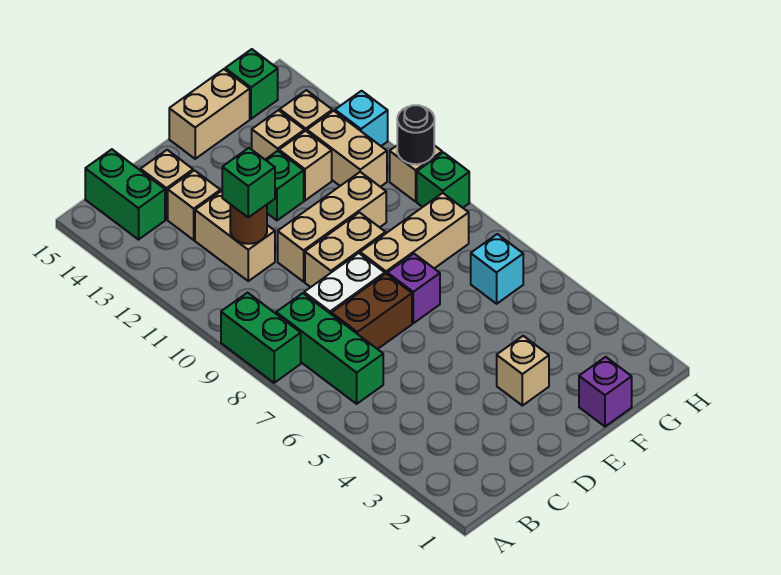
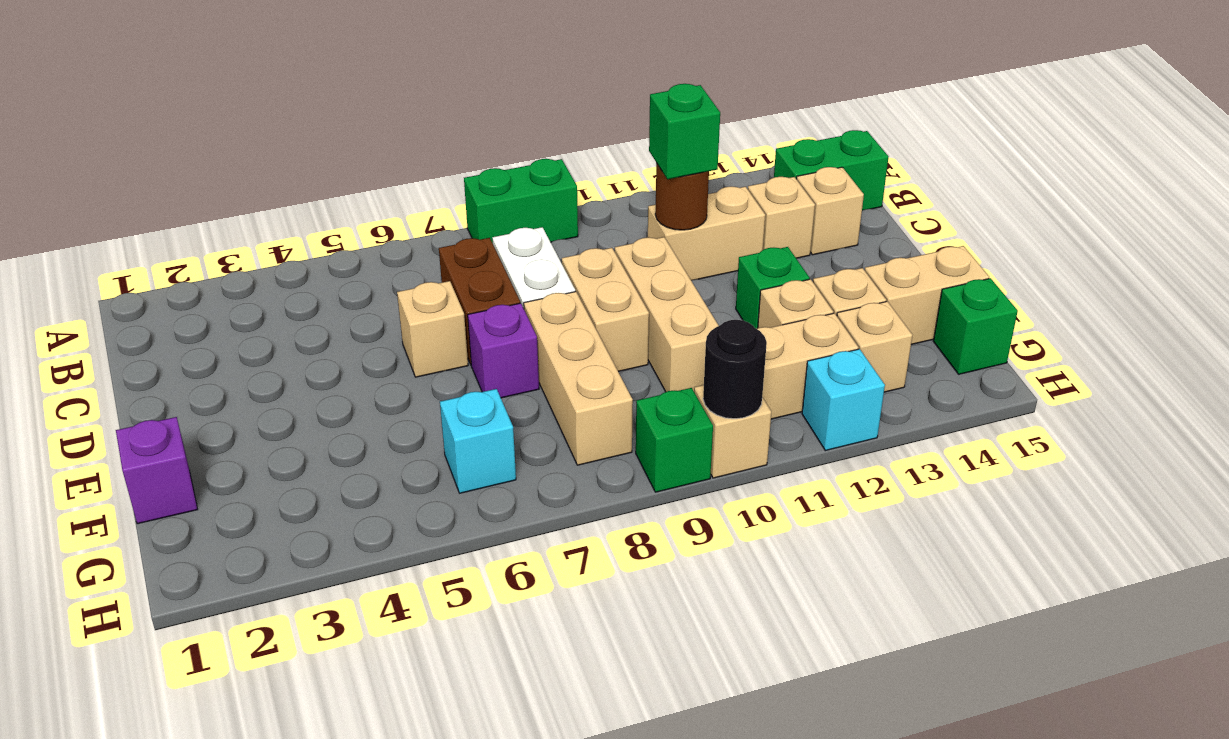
green brick B6:B8 level 1 -> none
tan brick E3 level 1 -> tan brick D6 level 1
tan brick E15:F15 level 1 -> tan brick F14:F15 level 1

